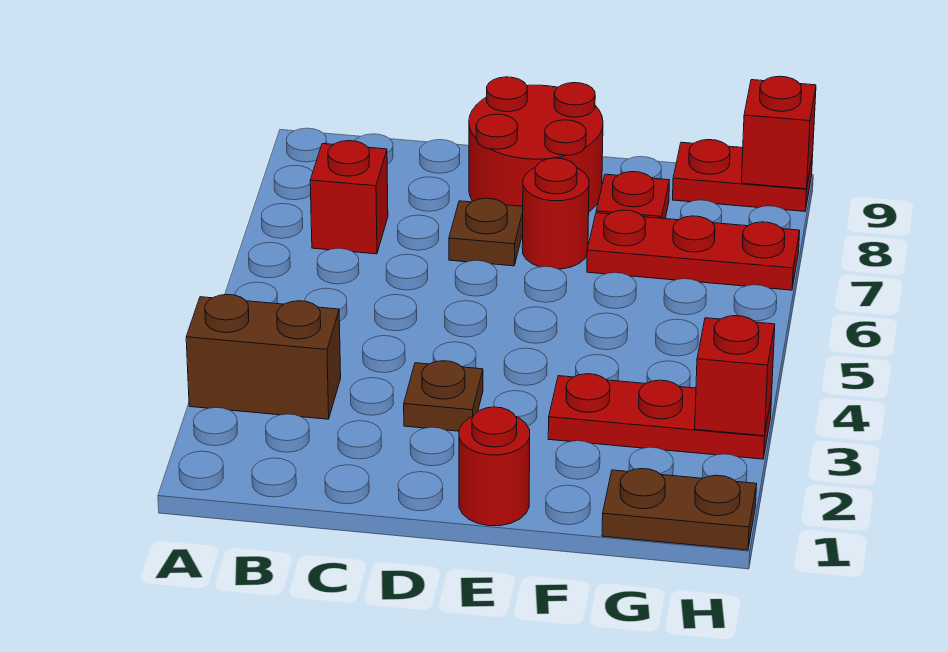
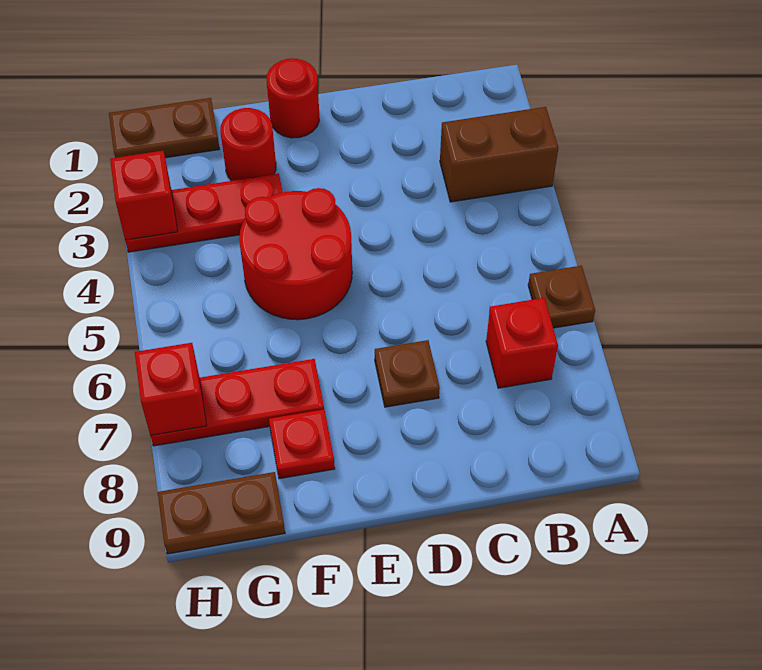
brown plate D3 level 1 -> brown plate A6 level 1
red round brick D8:E9 level 1 -> red round brick E4:F5 level 1
red round brick E7 level 1 -> red round brick F2 level 1
red plate G9:H9 level 1 -> brown plate G9:H9 level 1
red brick H9 level 2 -> red brick H7 level 2

